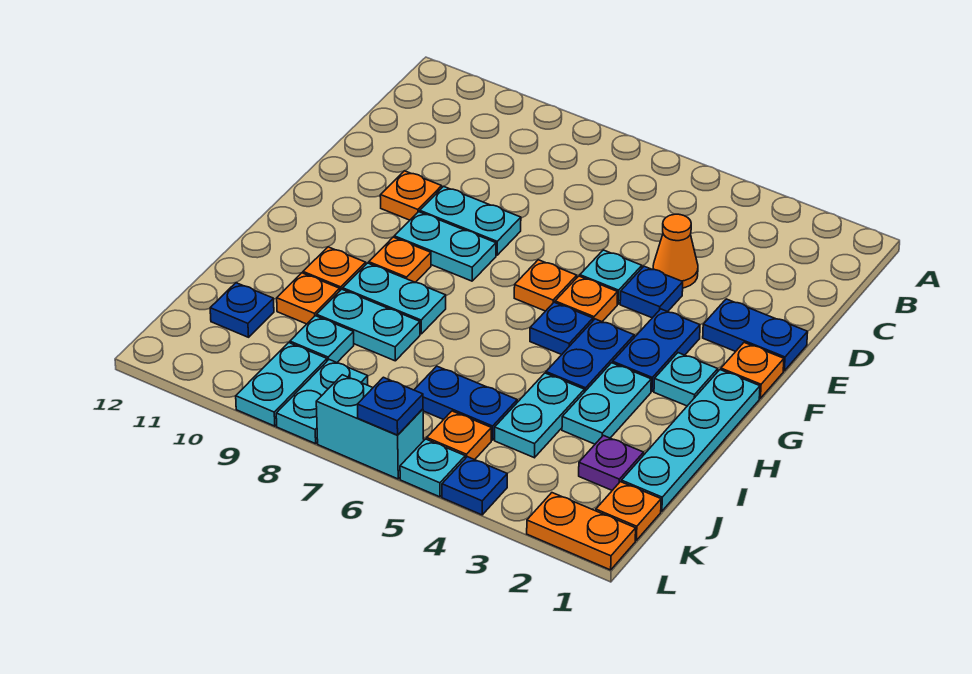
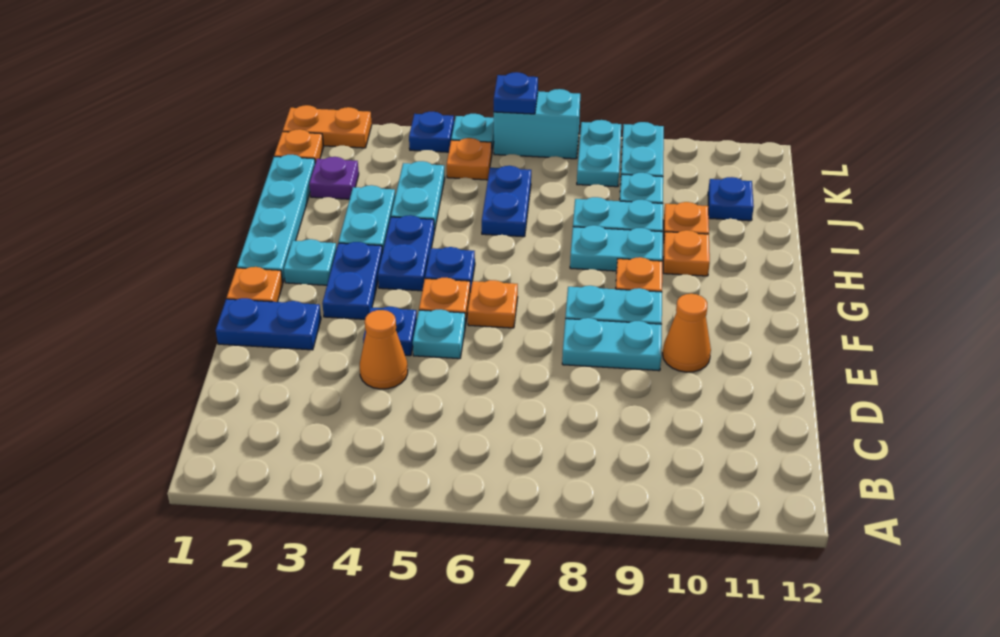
orange plate E10 level 1 -> orange cone E10 level 1
blue plate J5:J6 level 1 -> blue plate I6:J6 level 1

